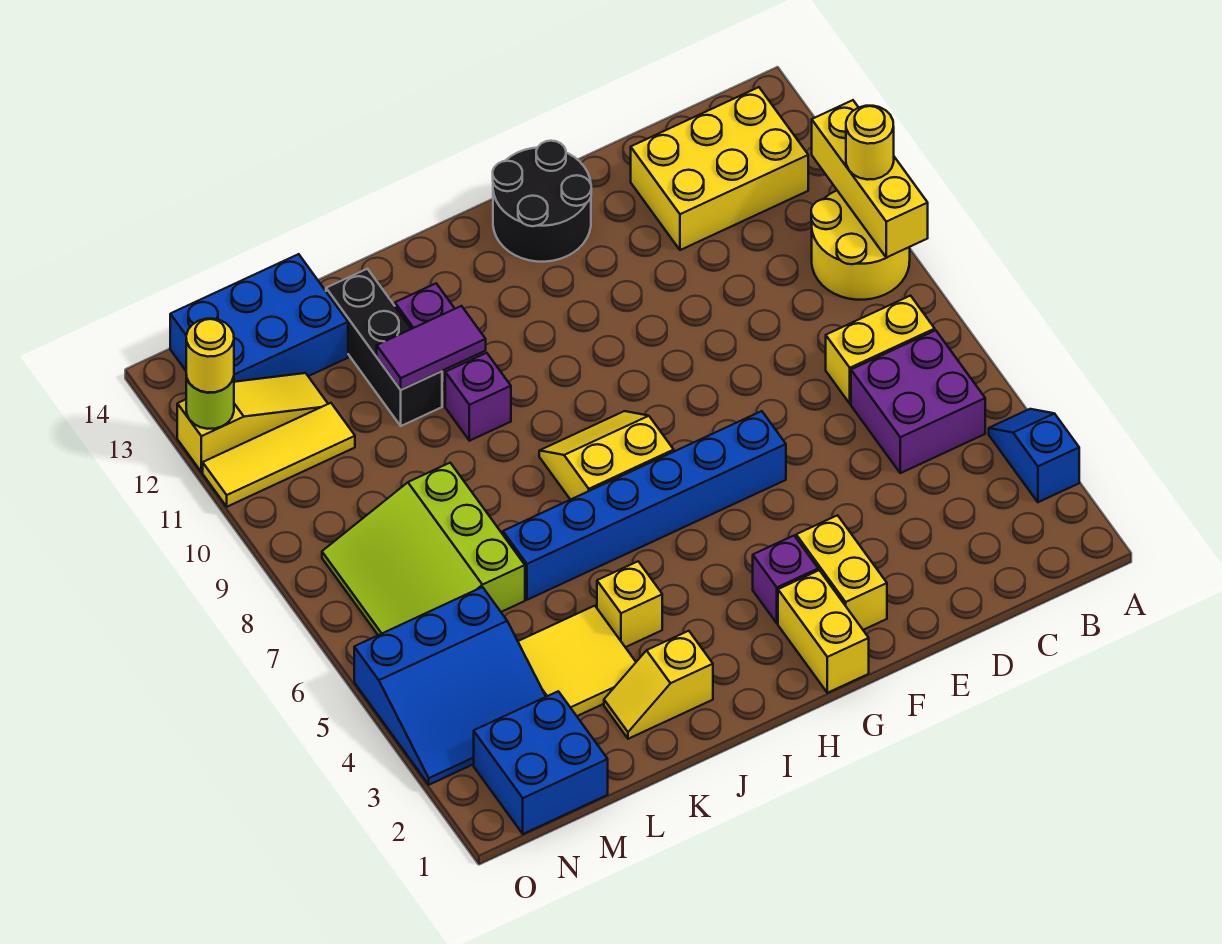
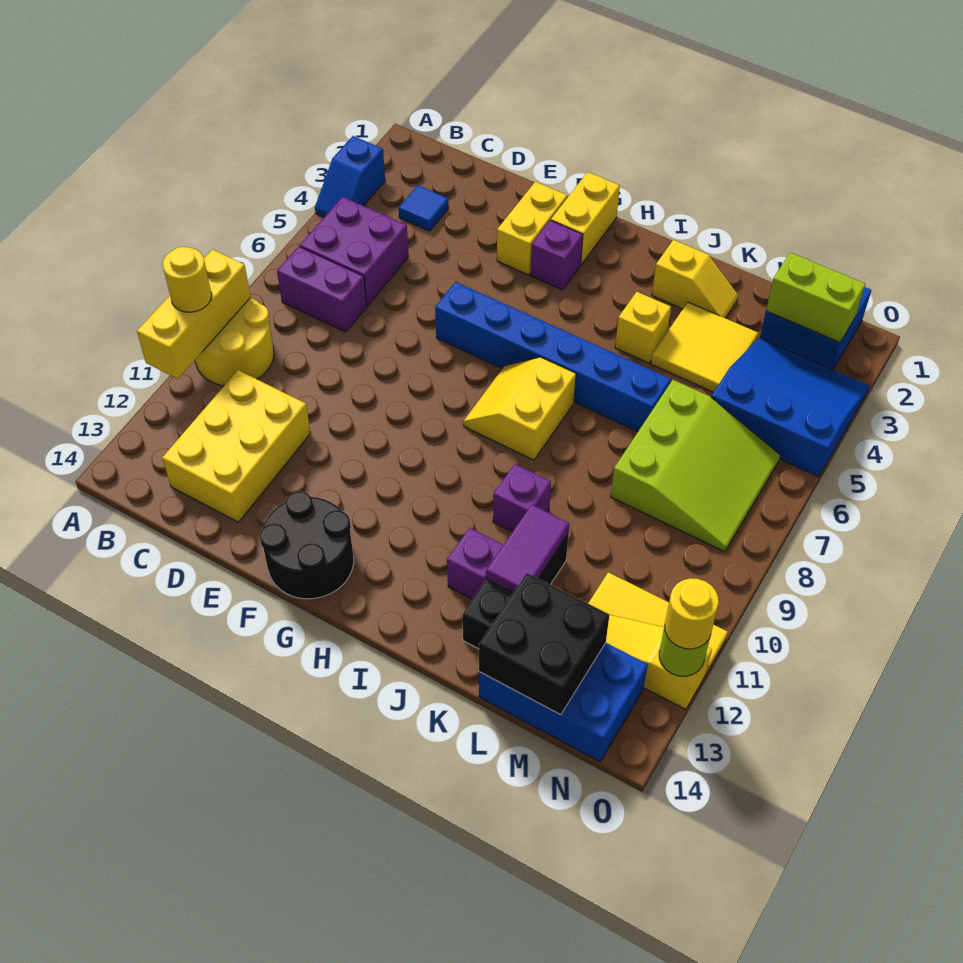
yellow brick B7:C7 level 1 -> purple brick B7:C7 level 1
yellow brick B12:D13 level 1 -> yellow brick C11:D13 level 1
none -> blue tile C3 level 1
yellow slope H7:I8 level 1 top 7 -> yellow slope H7:I8 level 1 top I
purple tile J11:K11 level 2 -> purple tile K11:K12 level 2
none -> black brick L13:M14 level 2
none -> lime brick M2:N2 level 2

